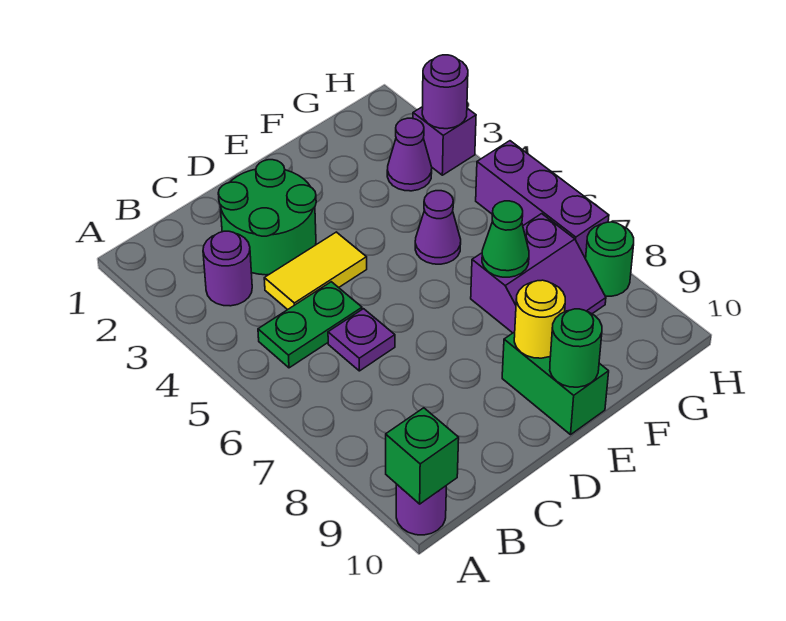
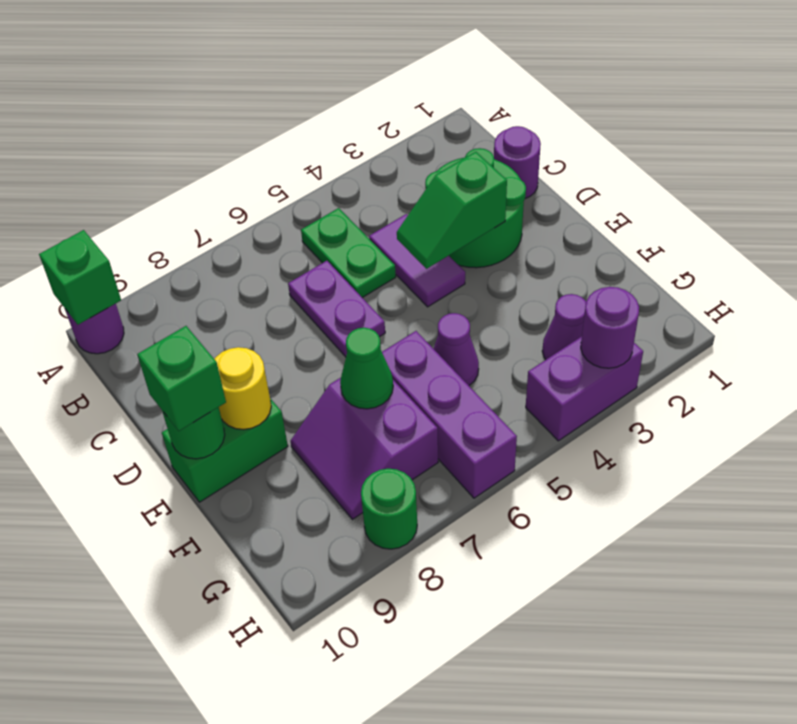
purple round brick B3 level 1 -> purple round brick C1 level 1
yellow tile C4:D4 level 1 -> purple tile C4:D4 level 1
purple plate C6 level 1 -> purple plate C6:D6 level 1
none -> green slope D3:D4 level 2 top 3
none -> green brick E10 level 3
purple brick H3 level 1 -> purple brick H3:H4 level 1
purple brick H5:H7 level 1 -> purple brick F6:H6 level 1

